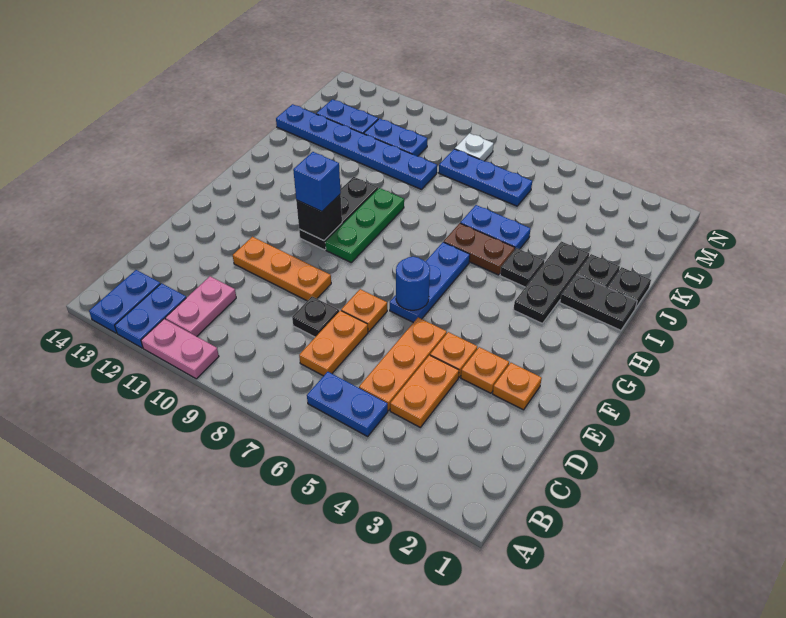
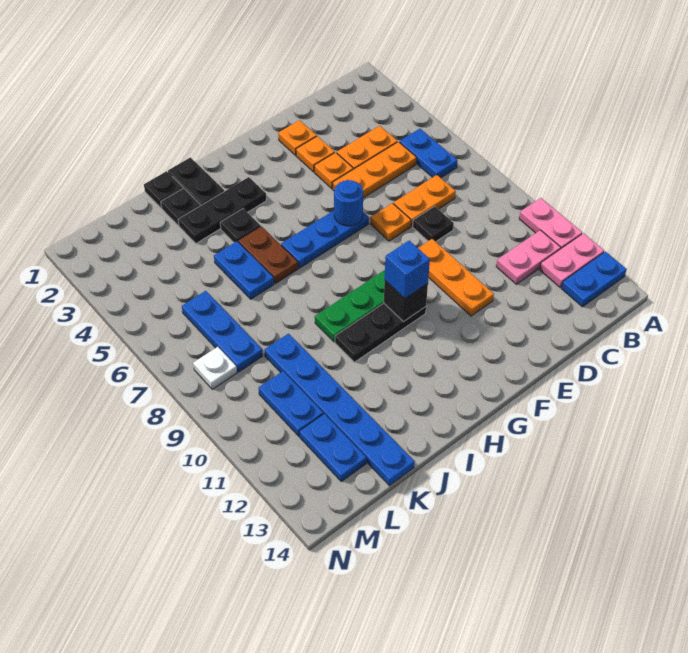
blue plate A12:B12 level 1 -> pink plate A12:B12 level 1

